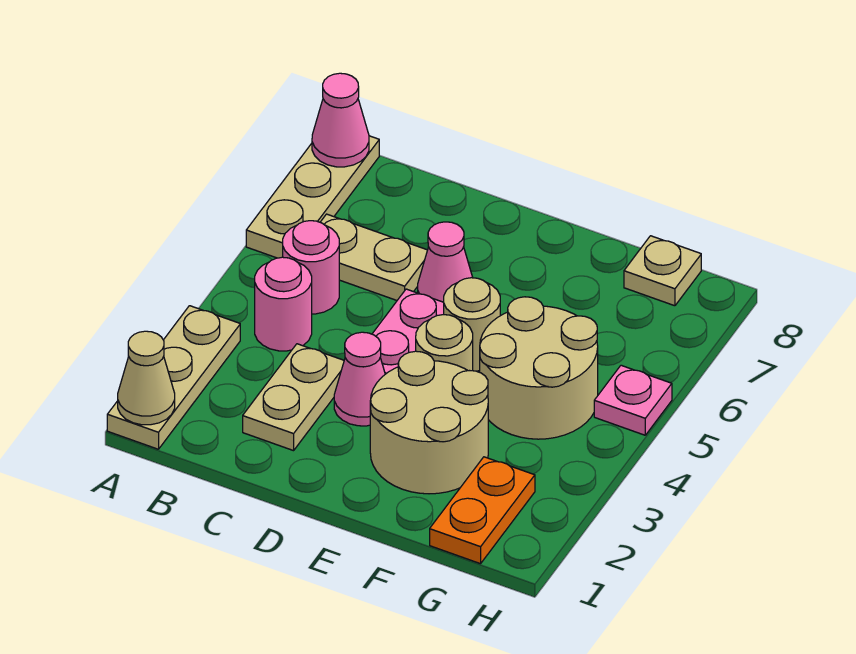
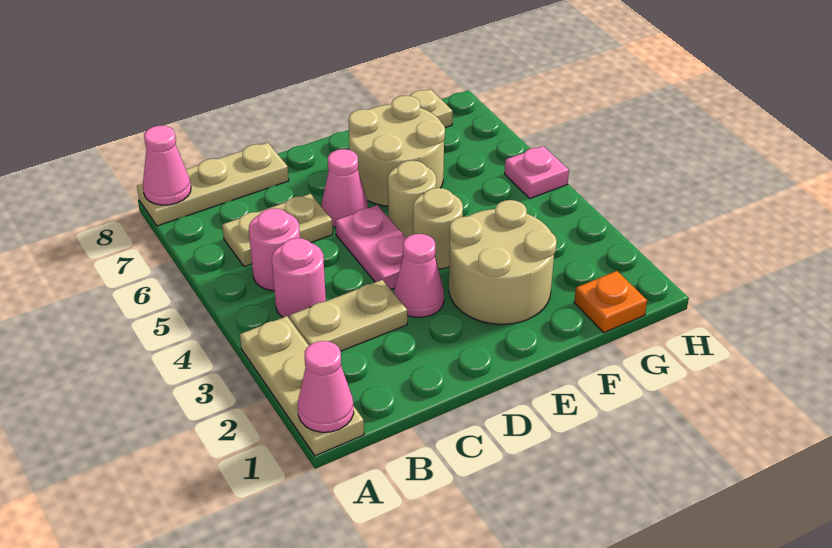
tan cone A1 level 2 -> pink cone A1 level 2
tan plate A6:A8 level 1 -> tan plate A8:C8 level 1
tan plate C2:C3 level 1 -> tan plate B3:C3 level 1
tan round brick F4:G5 level 1 -> tan round brick E6:F7 level 1
orange plate G1:G2 level 1 -> orange plate G1 level 1

